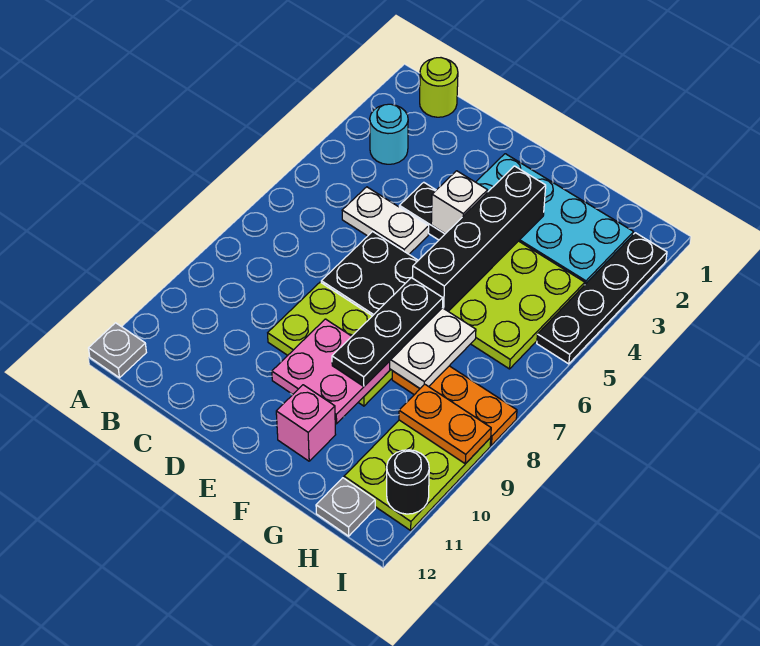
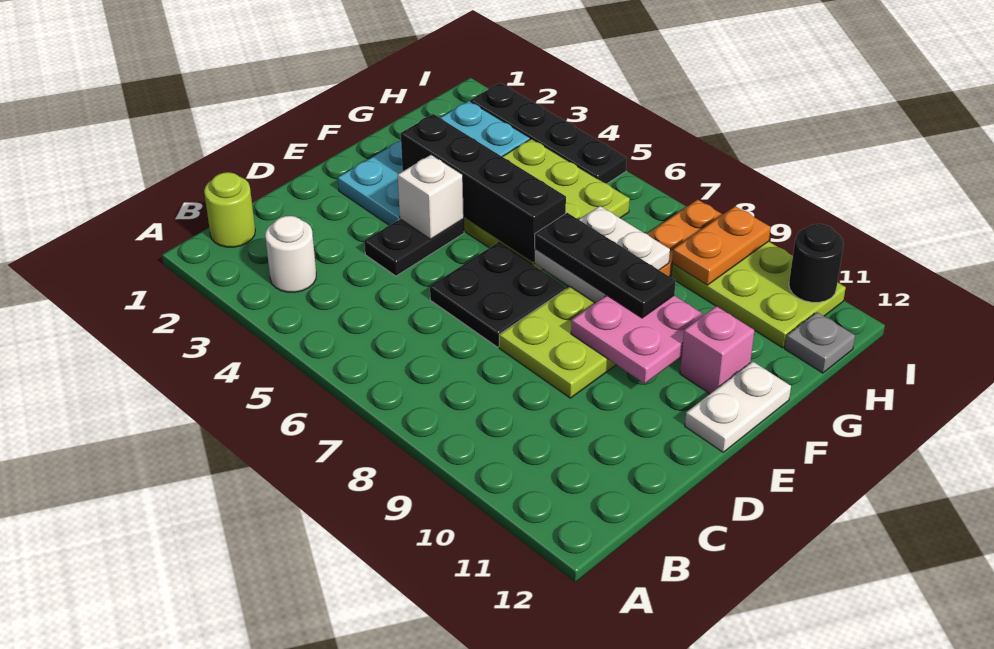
grey plate A12 level 1 -> none
cyan round brick B3 level 1 -> white round brick B3 level 1
white plate C5:D5 level 1 -> white plate E12:F12 level 1

